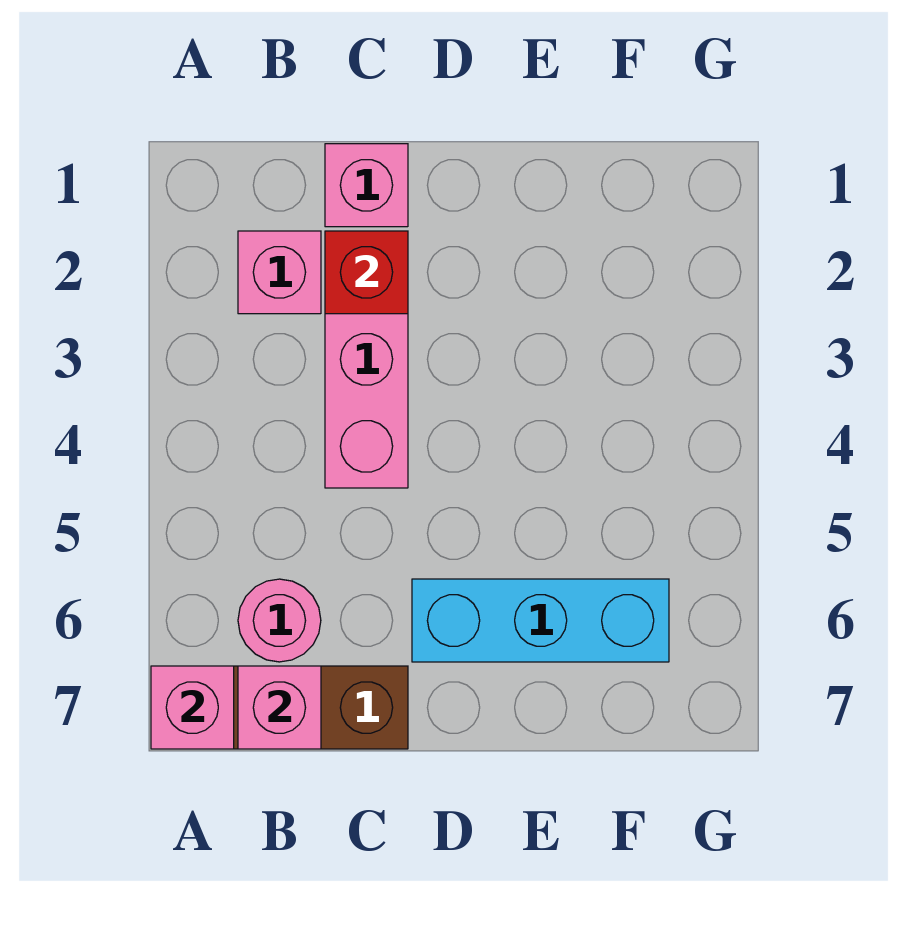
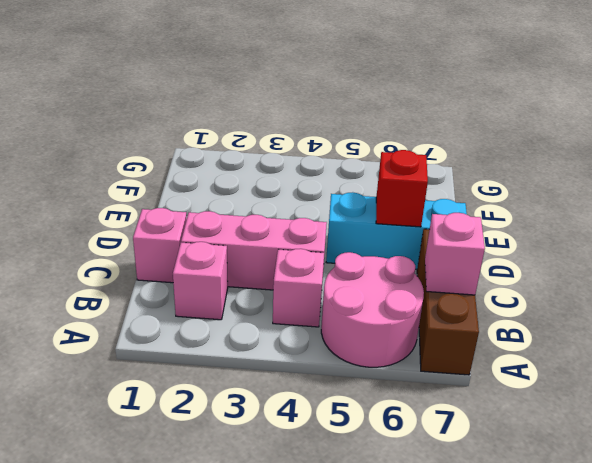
pink brick A7 level 2 -> pink brick B4 level 1
pink round brick B6 level 1 -> pink round brick A5:B6 level 1
red brick C2 level 2 -> red brick D6 level 2
cyan brick D6:F6 level 1 -> cyan brick D5:D7 level 1

